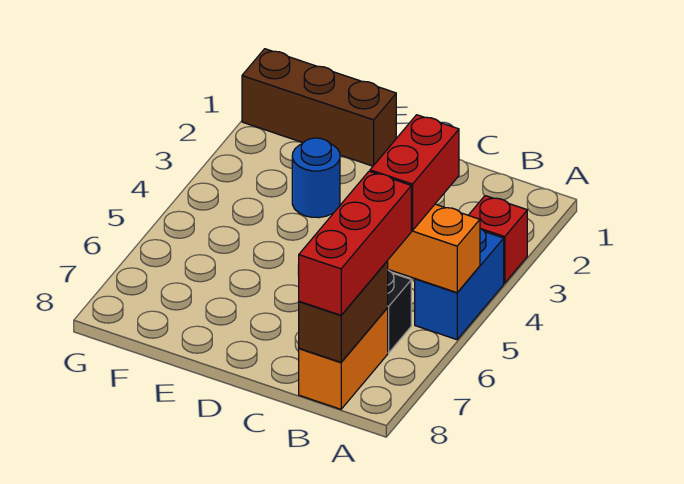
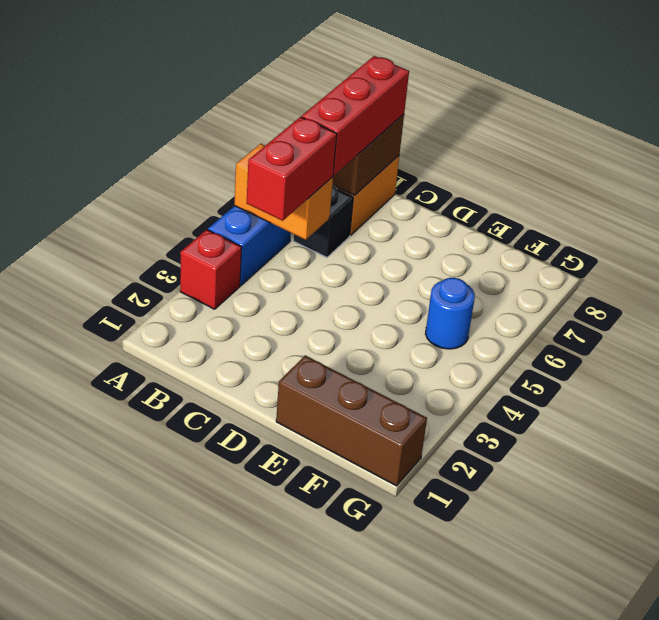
blue round brick E3 level 1 -> blue round brick F5 level 1

